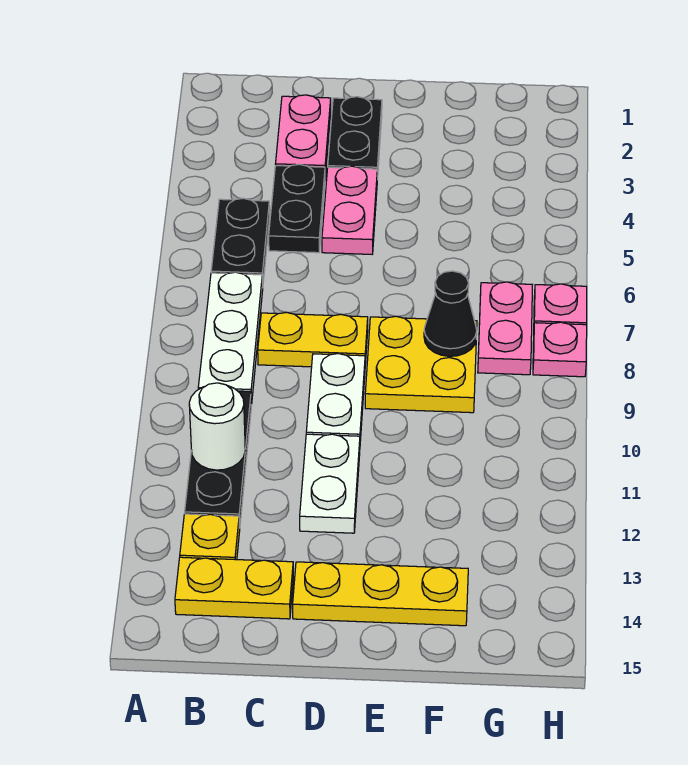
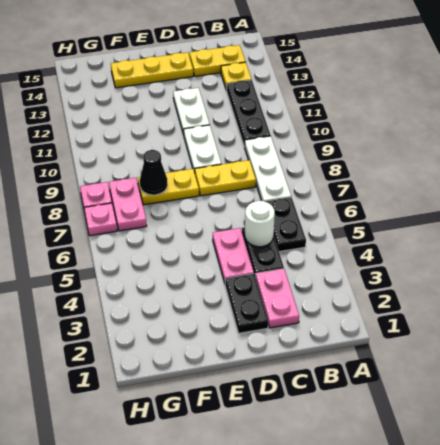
white round brick B11 level 2 -> white round brick C5 level 2
yellow plate E8:F9 level 1 -> yellow plate E8:F8 level 1

